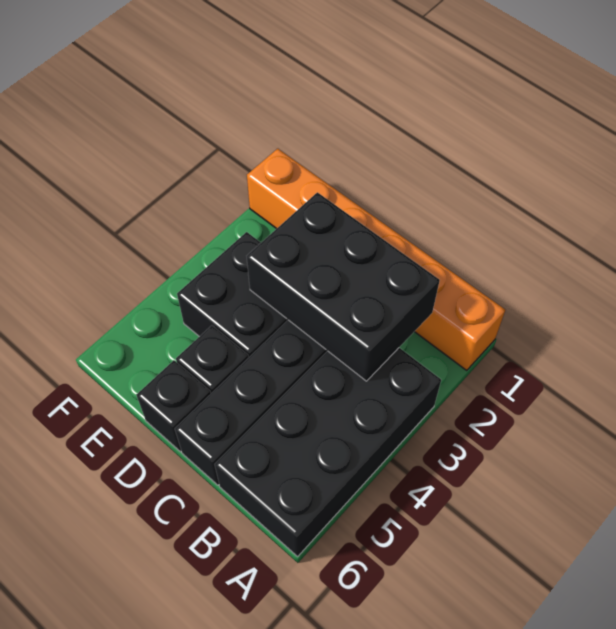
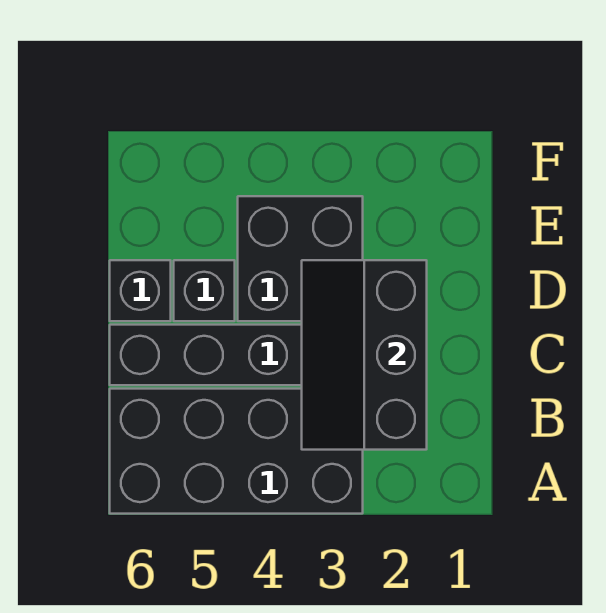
orange brick A1:F1 level 1 -> none
black brick B2:D3 level 2 -> black slope B2:D3 level 2 top 2

